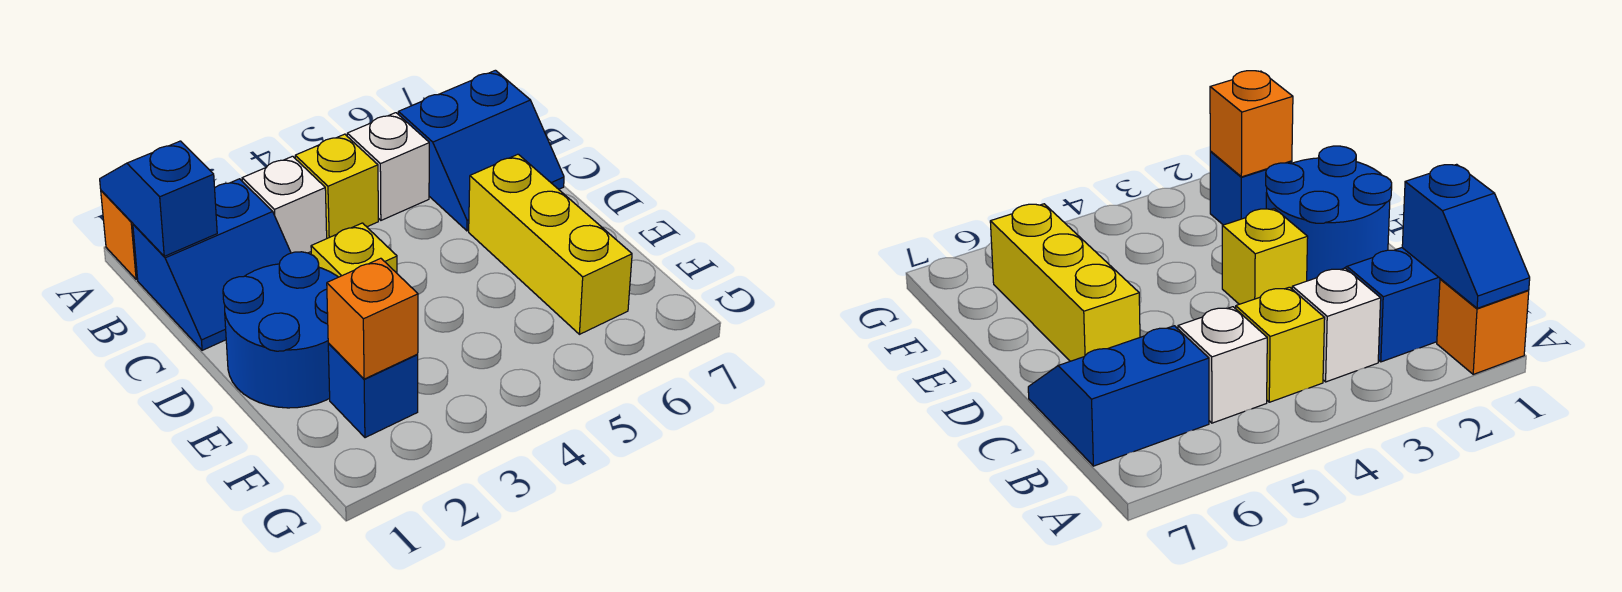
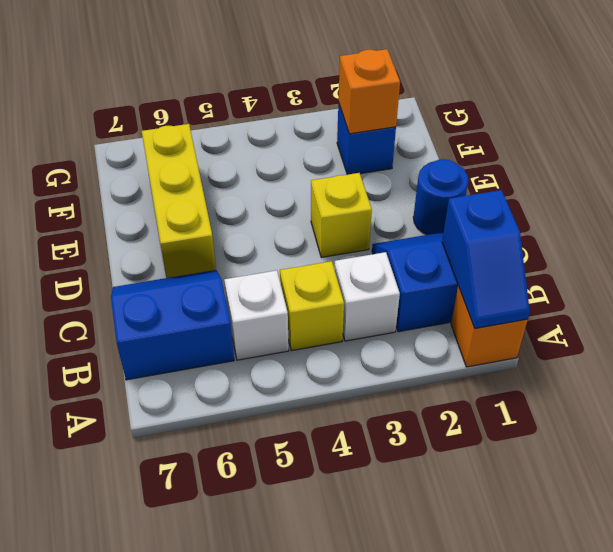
blue round brick D1:E2 level 1 -> blue round brick D1 level 1

